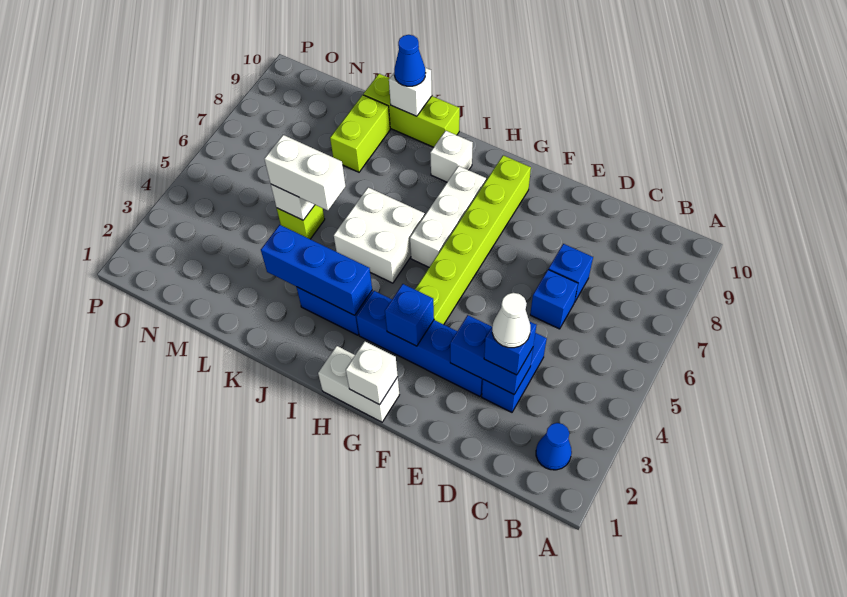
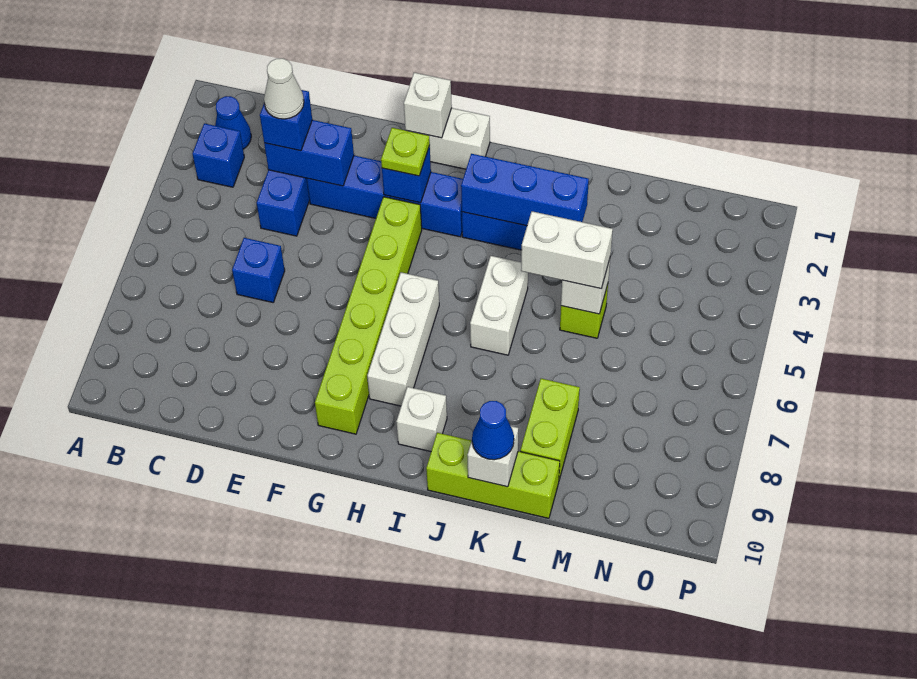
blue brick D7 level 1 -> blue brick B3 level 1
none -> lime plate G3 level 3
white brick I5:J6 level 1 -> white brick J5:J6 level 1

